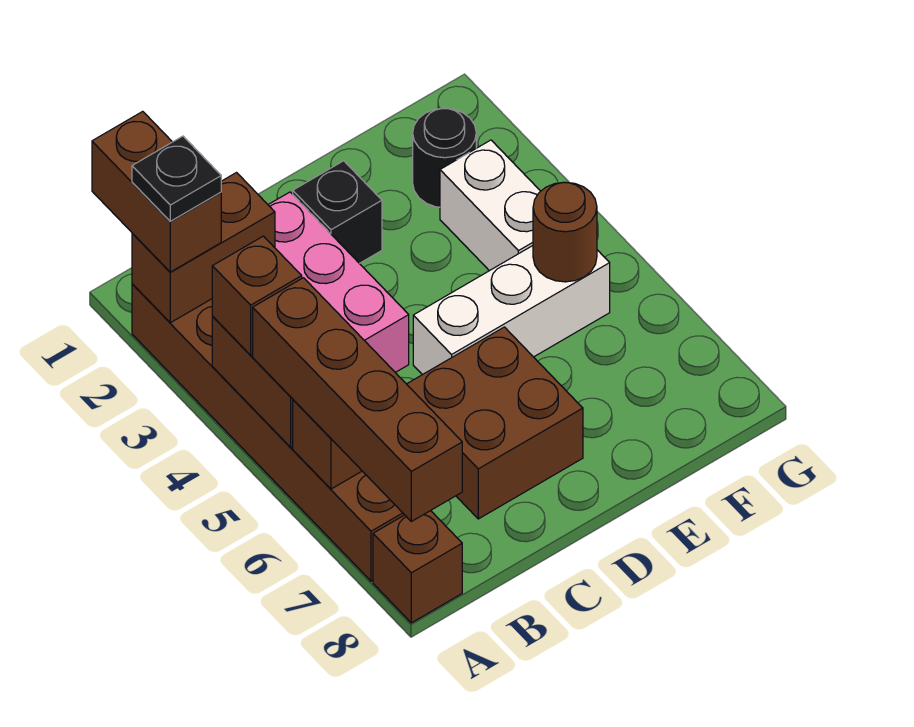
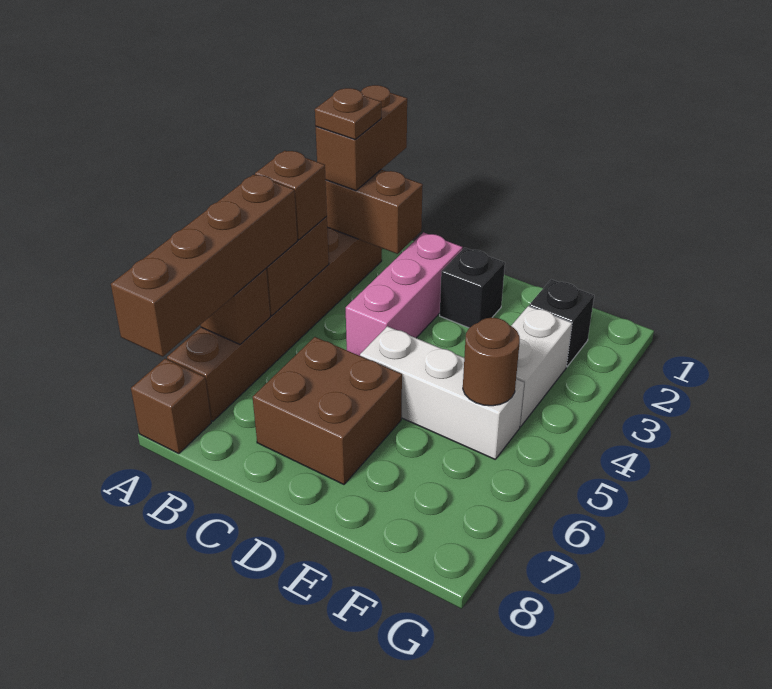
black plate A2 level 4 -> brown plate A2 level 4
black round brick F2 level 1 -> black brick F2 level 1

